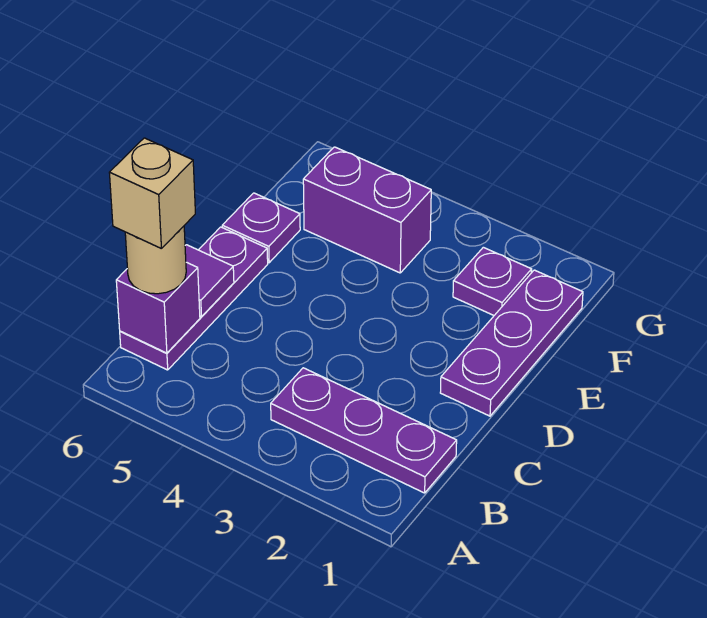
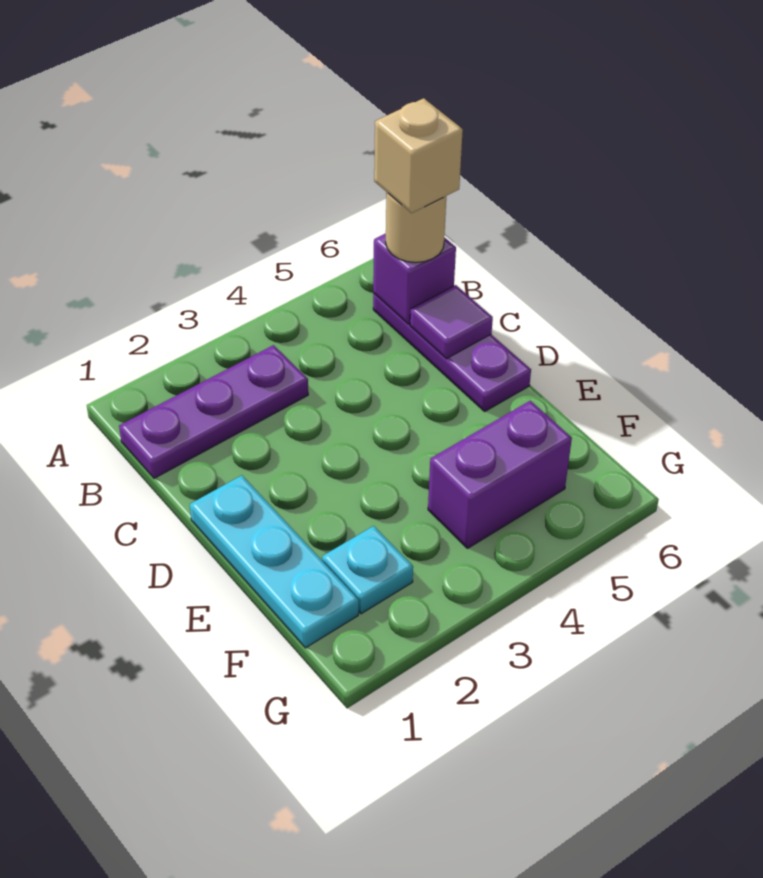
purple plate D1:F1 level 1 -> cyan plate D1:F1 level 1
purple plate E6 level 1 -> none
purple plate F2 level 1 -> cyan plate F2 level 1

